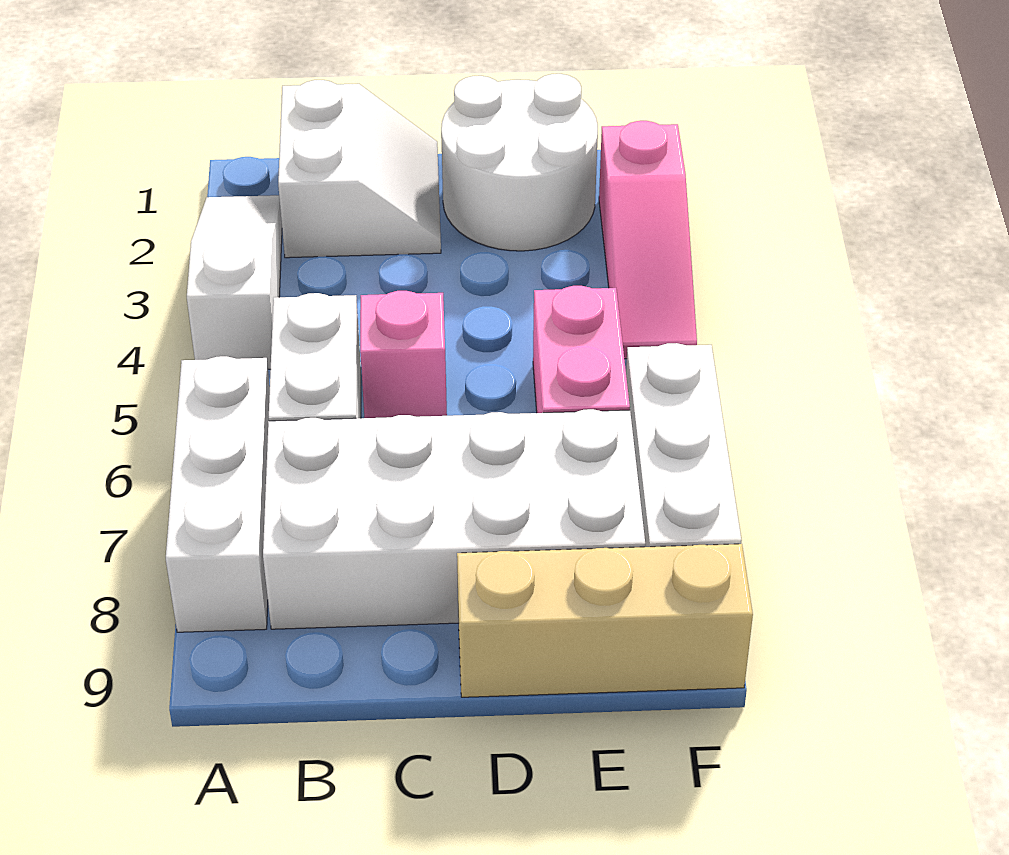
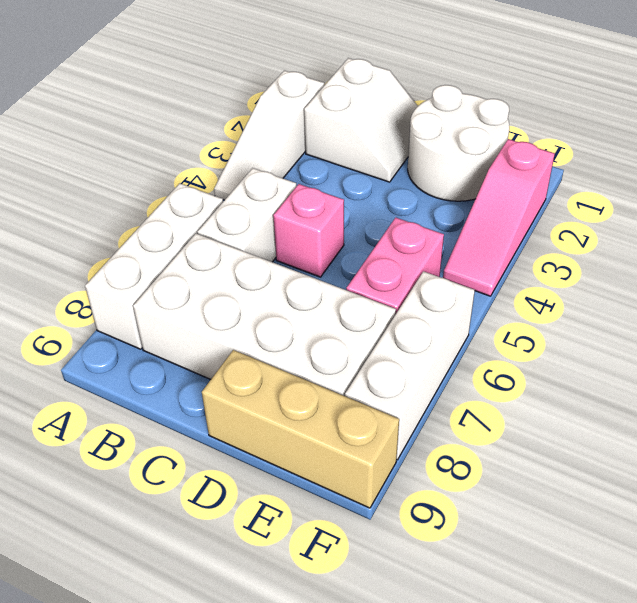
white slope A2:A4 level 1 top 4 -> white slope A2:A4 level 1 top 2

